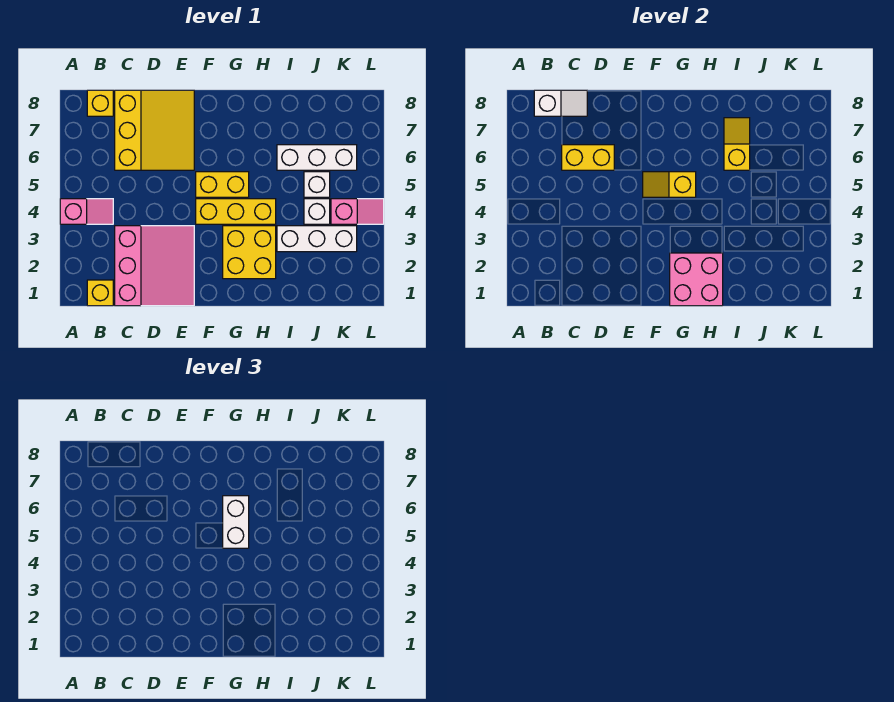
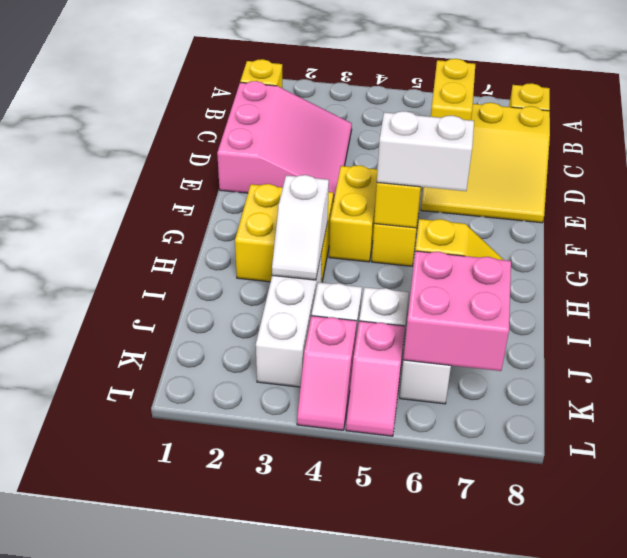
pink slope A4:B4 level 1 top A -> pink slope K5:L5 level 1 top K
white slope B8:C8 level 2 top B -> white slope H3:I3 level 2 top H
pink slope C1:E3 level 1 top C -> pink slope C1:E3 level 1 top 1
yellow brick F4:H4 level 1 -> yellow brick F4:G4 level 1
pink brick G1:H2 level 2 -> pink brick J6:K7 level 2

